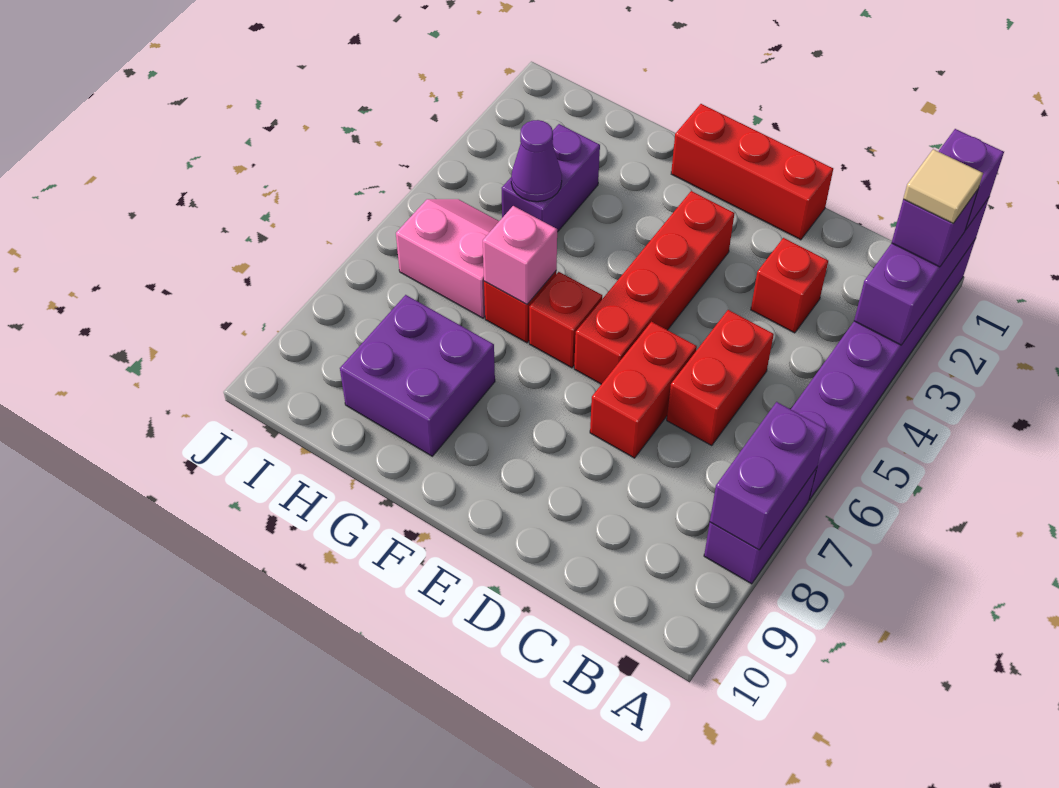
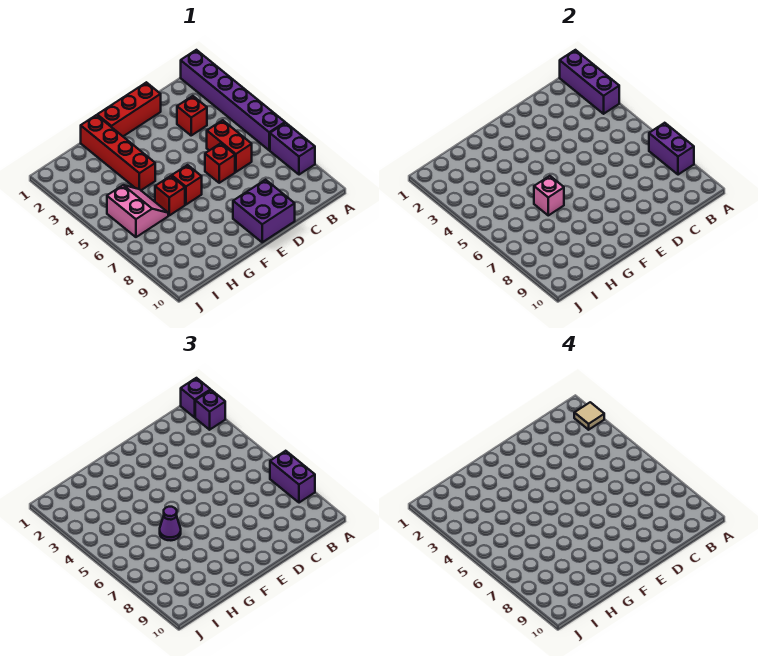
red brick D6:D7 level 1 -> red brick D6 level 1
red brick E3:E6 level 1 -> red brick G1:G4 level 1
purple brick G8:H9 level 1 -> purple brick D9:E10 level 1
purple brick H3:H4 level 1 -> purple brick A7:A8 level 3
purple cone H4 level 2 -> purple cone G6 level 3
pink slope H5:I6 level 1 top 6 -> pink slope H5:I6 level 1 top I

